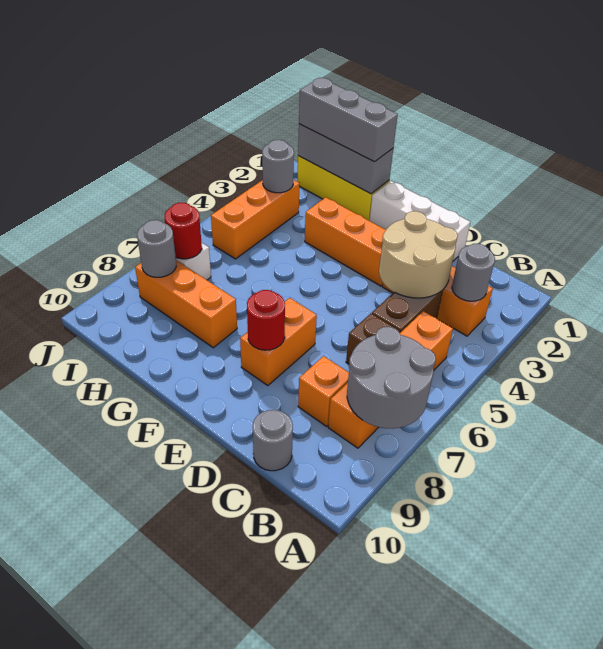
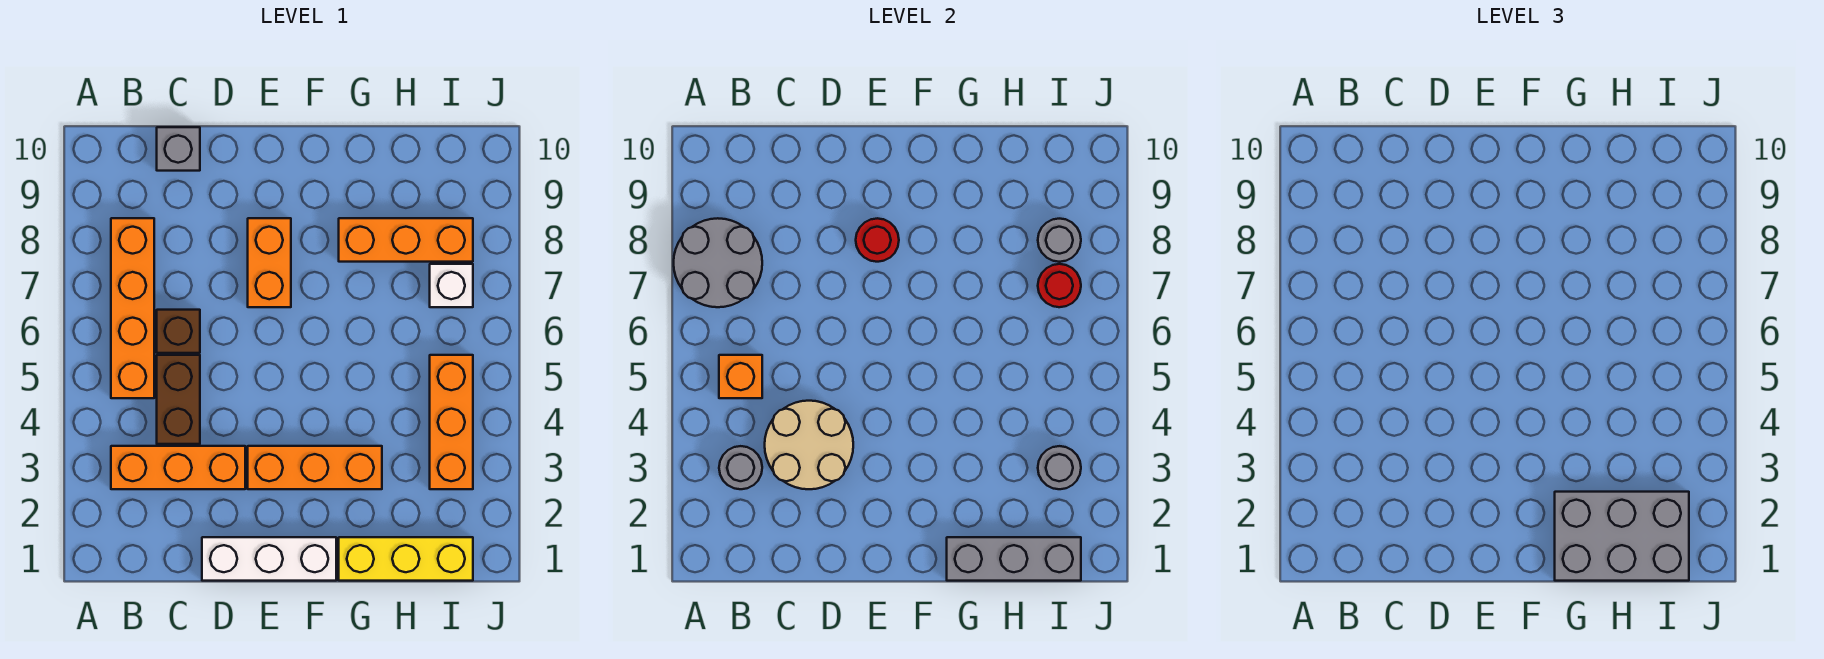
orange brick C8 level 1 -> orange brick B5 level 2
grey round brick C10 level 1 -> grey brick C10 level 1
grey brick G1:I1 level 3 -> grey brick G1:I2 level 3

